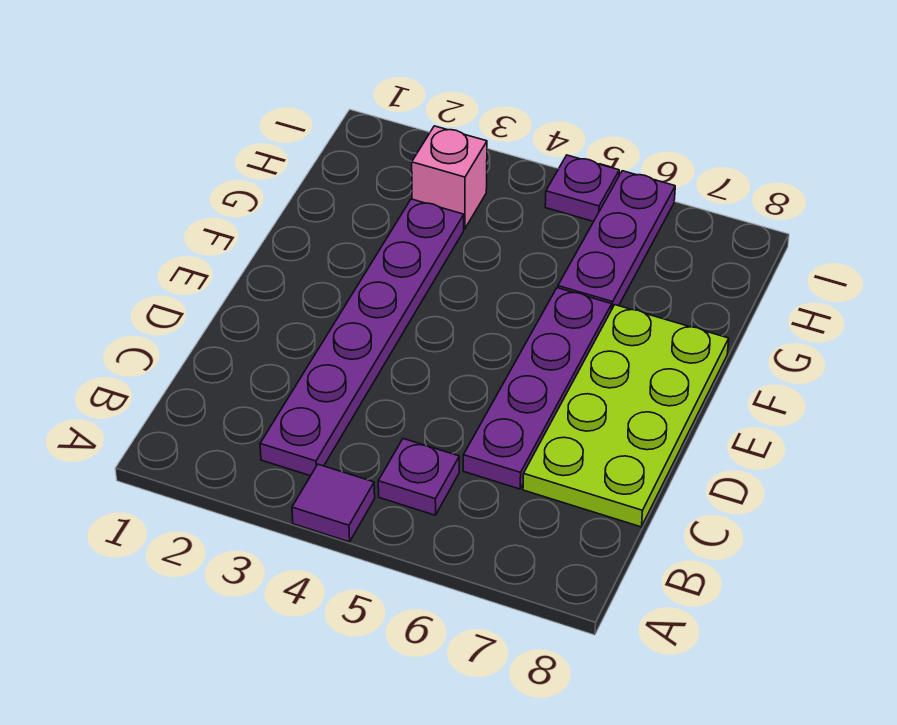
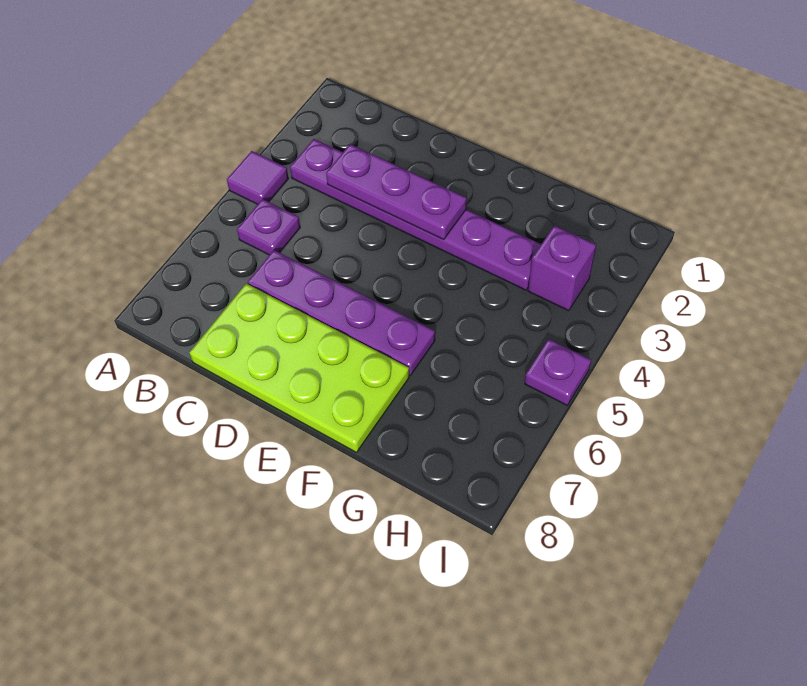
purple plate G6:I6 level 1 -> purple plate C3:E3 level 2
pink brick H3 level 1 -> purple brick H3 level 1

